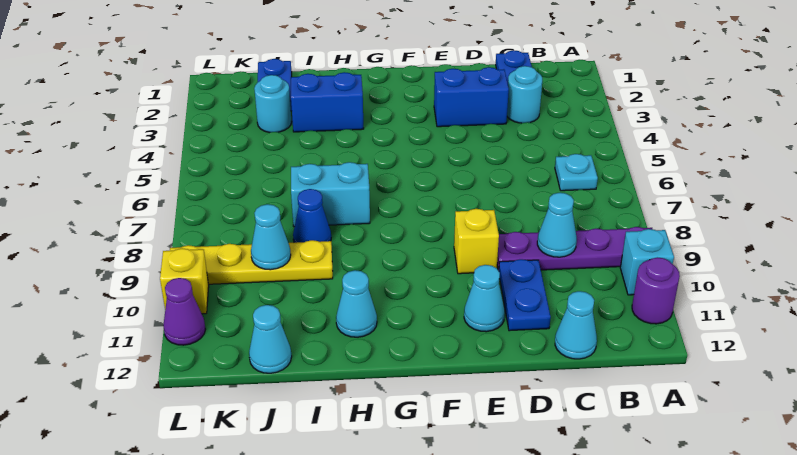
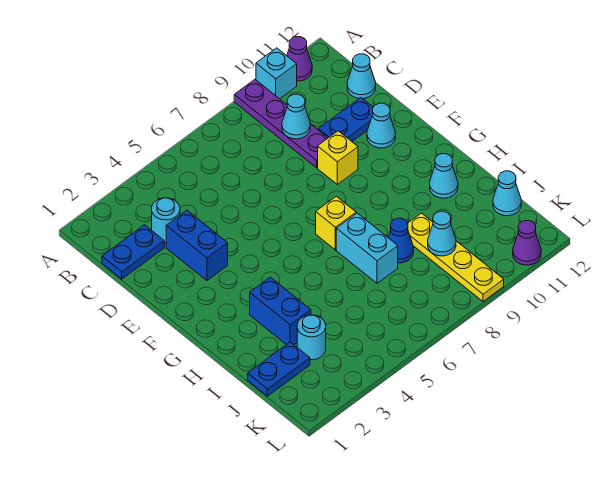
purple round brick A11 level 1 -> purple cone A11 level 1
cyan plate B6 level 1 -> none
yellow brick L10 level 1 -> yellow brick G7 level 1

